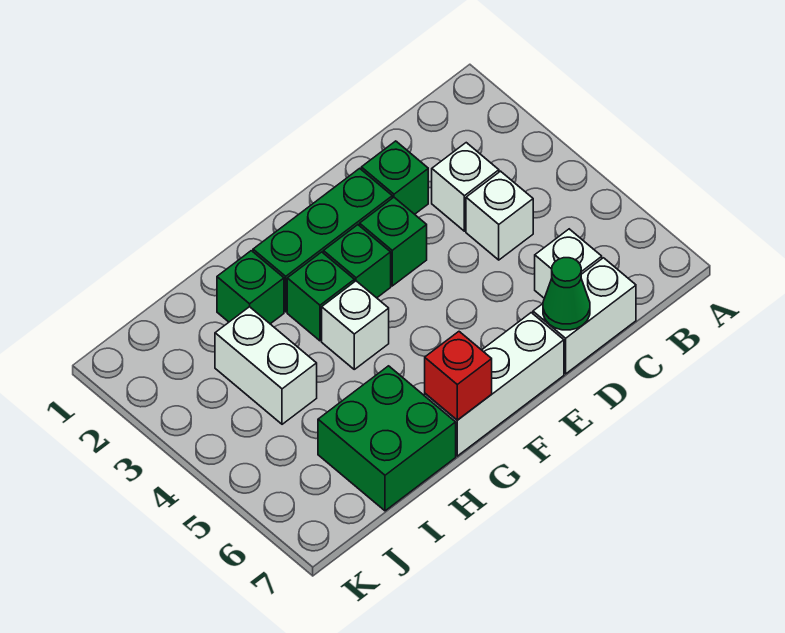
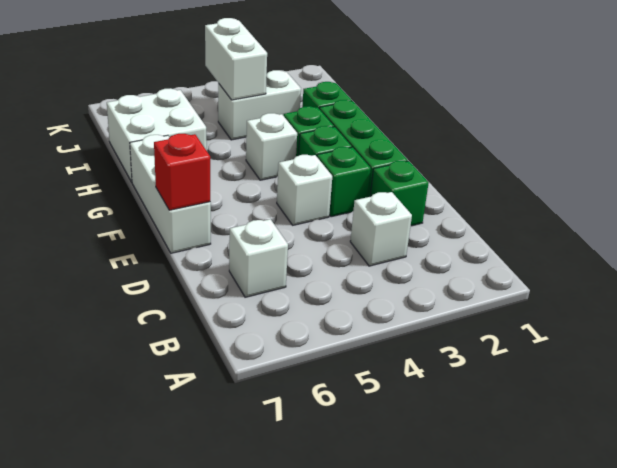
white brick C4 level 1 -> white brick E4 level 1
white brick C7:D7 level 1 -> white brick I4:J4 level 2
green cone D7 level 2 -> none
red brick G7 level 2 -> red brick E7 level 2
green brick H6:I7 level 1 -> white brick H6:I7 level 1

